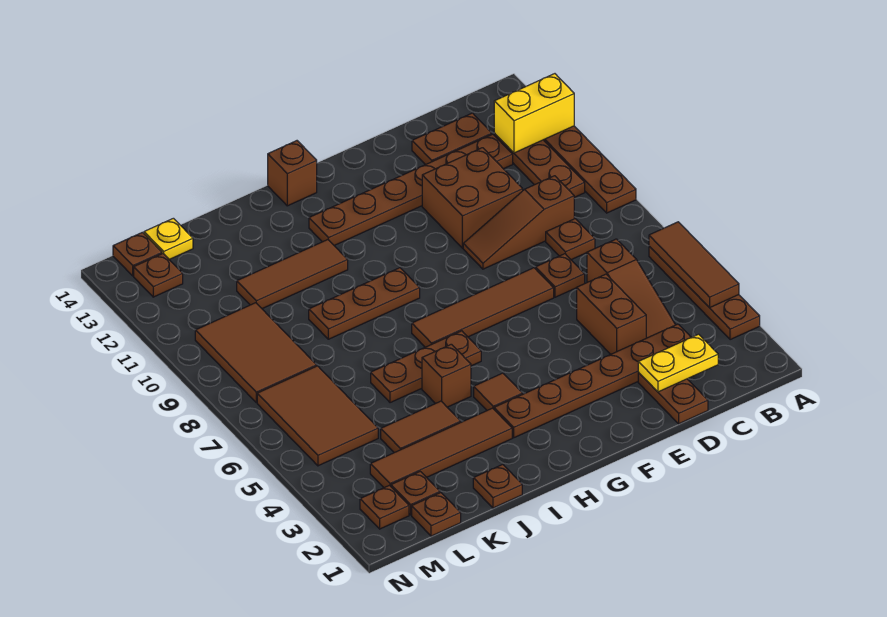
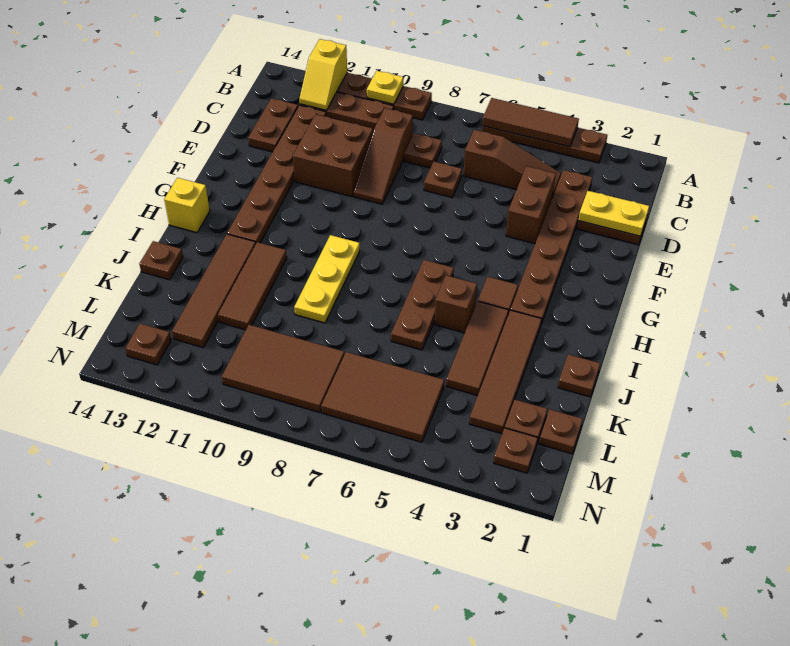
yellow brick A12:B12 level 2 -> yellow slope A12:B12 level 2 top A
yellow plate C2:D2 level 2 -> yellow plate D1:D2 level 2
brown brick D4:D5 level 1 -> brown brick D4:E4 level 1
brown tile E7:H7 level 1 -> brown tile I12:L12 level 1
brown plate H9:J9 level 1 -> yellow plate H9:J9 level 1
brown brick H14 level 1 -> yellow brick H14 level 1
brown tile J4:K4 level 1 -> brown tile I4:K4 level 1
yellow plate L14 level 1 -> yellow plate A10 level 2
brown plate M14 level 1 -> brown plate J14 level 1

